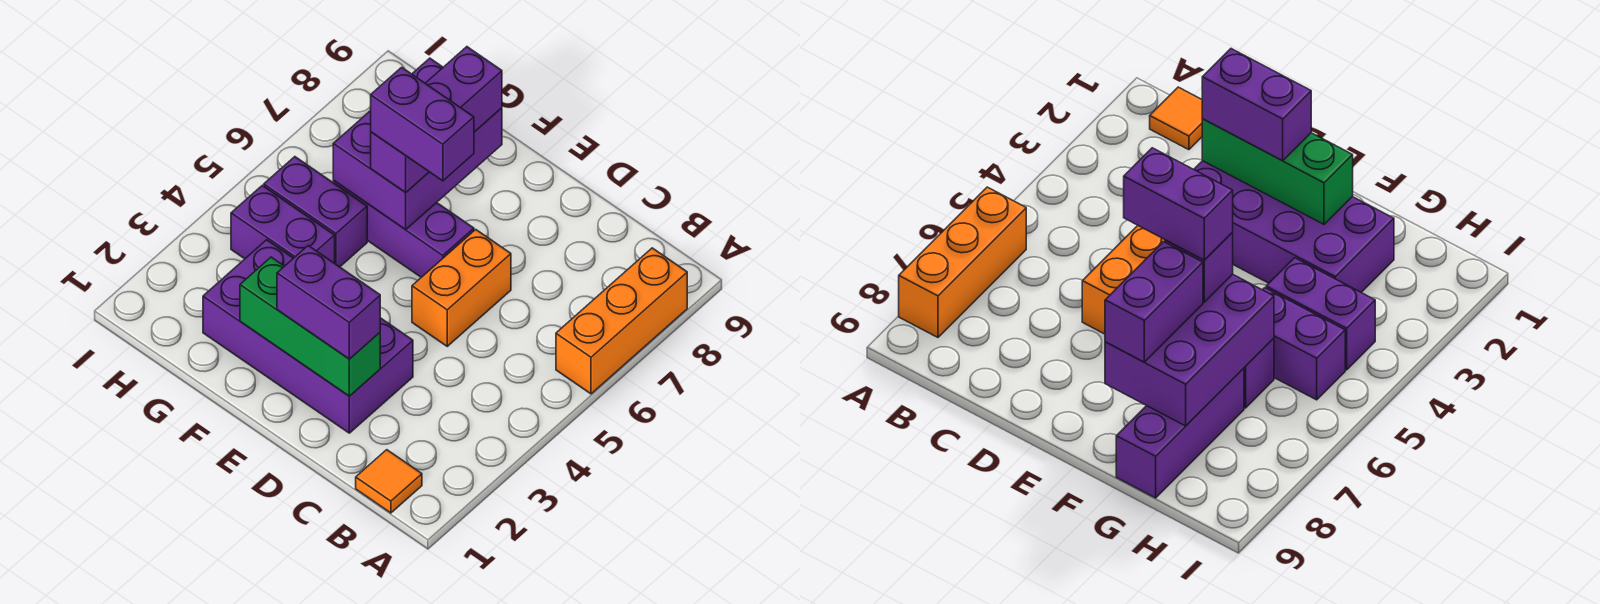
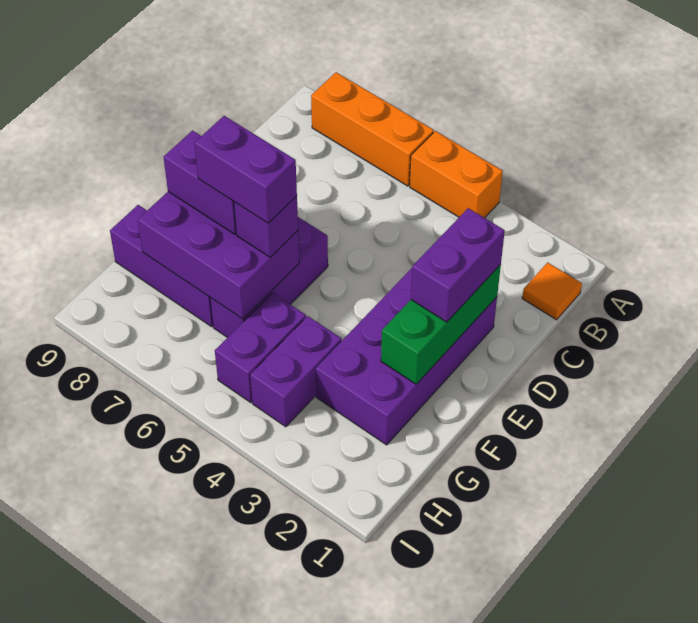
orange brick D5:D6 level 1 -> orange brick A4:A5 level 1
purple brick E6:F6 level 4 -> purple brick F6:F7 level 4

